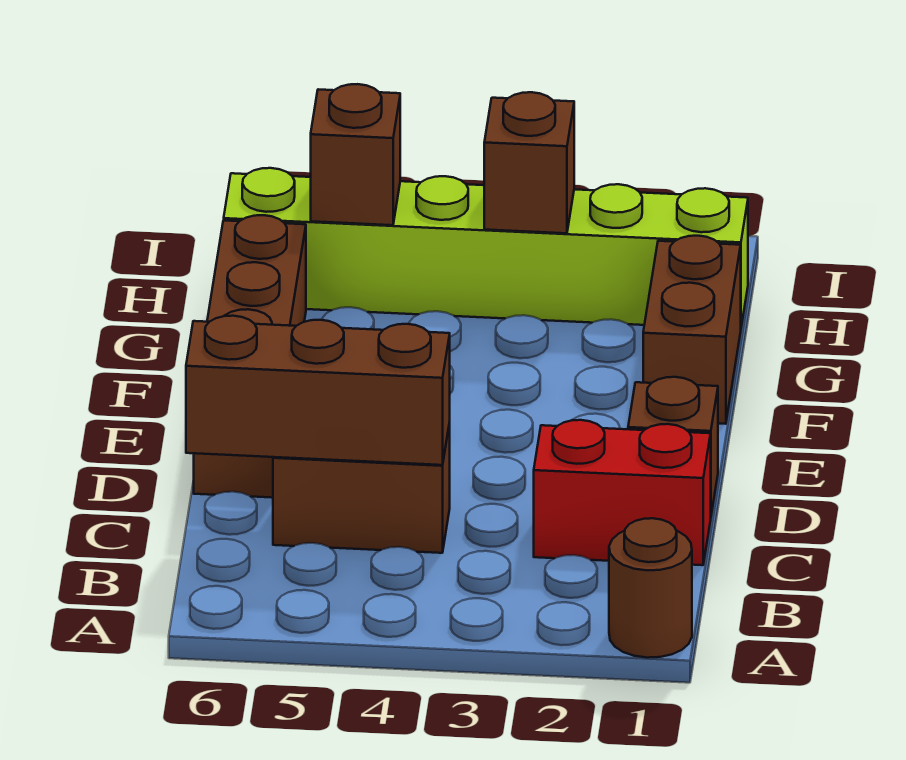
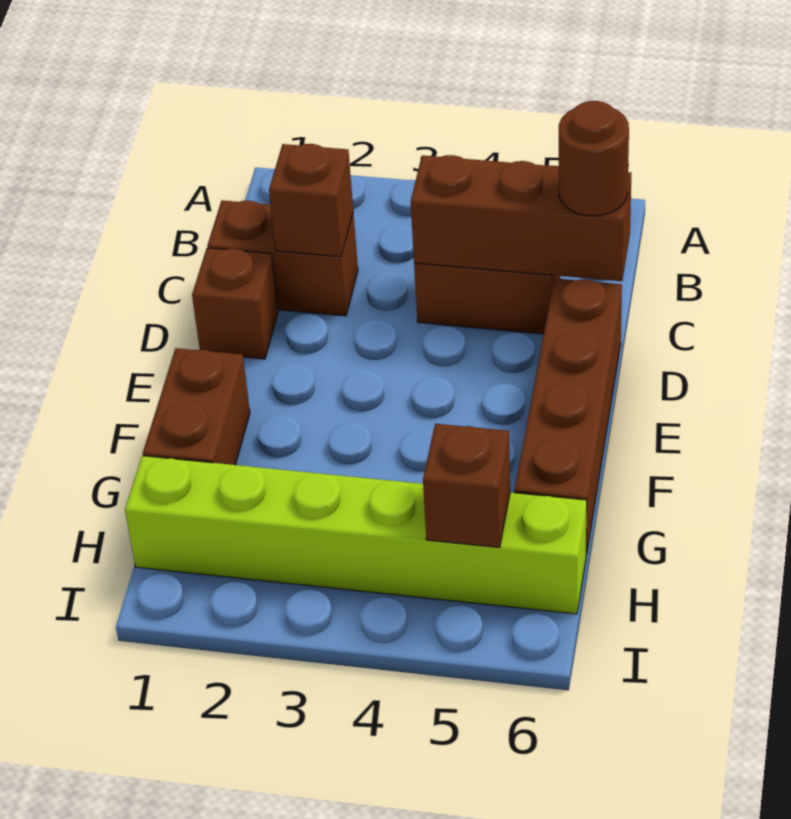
brown round brick A1 level 1 -> brown round brick C6 level 3
red brick C1:C2 level 1 -> brown brick C1:C2 level 1
brown brick H3 level 2 -> brown brick C2 level 2

